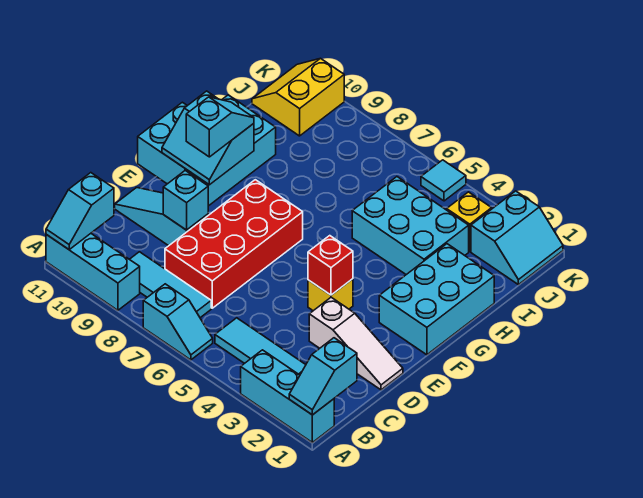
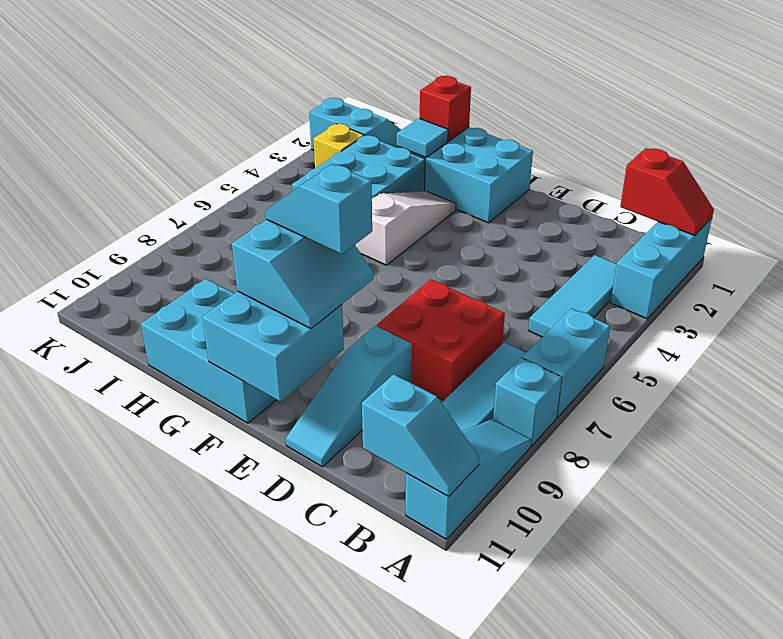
cyan slope A1:B1 level 2 top B -> red slope A1:B1 level 2 top B
cyan slope A6:A7 level 1 top 7 -> cyan brick A6:A7 level 1
cyan brick A9:A11 level 1 -> cyan slope A9:A11 level 1 top 11
red brick C7:F8 level 1 -> red brick C7:D8 level 1
white slope D1:D3 level 1 top 3 -> white slope G3:G5 level 1 top 5
cyan brick D9 level 2 -> cyan brick A8 level 1
yellow brick E4 level 1 -> none
red brick E4 level 2 -> red brick H1 level 2
yellow slope J10:K11 level 1 top 10 -> none
cyan tile K5 level 1 -> cyan tile H2 level 2

